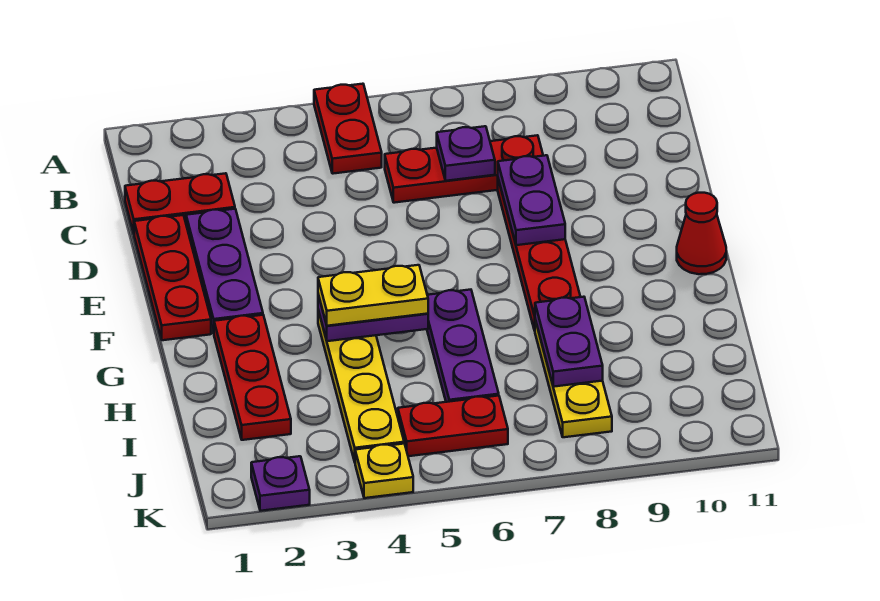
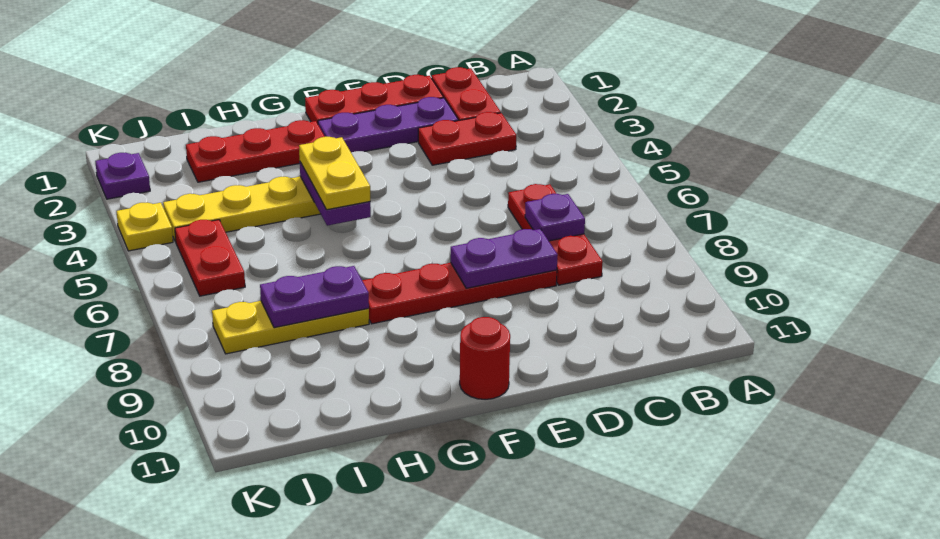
red plate A5:B5 level 1 -> red plate C3:D3 level 1
red cone F11 level 1 -> red round brick F11 level 1
purple plate G6:I6 level 1 -> none

